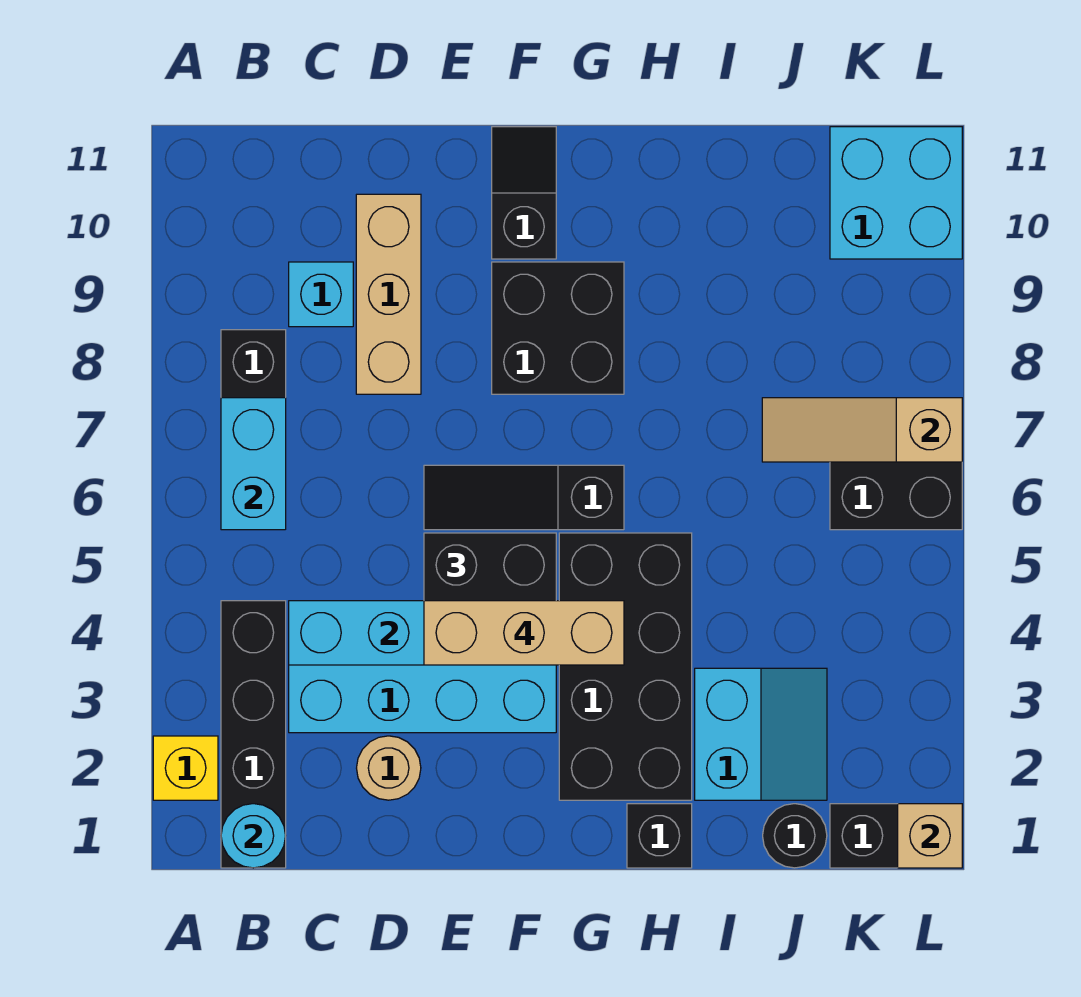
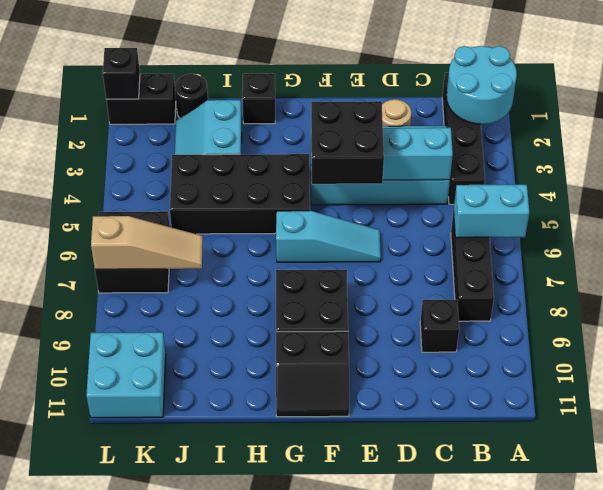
yellow brick A2 level 1 -> none
cyan round brick B1 level 2 -> cyan round brick A1:B2 level 2
cyan brick B6:B7 level 2 -> cyan brick A6:B6 level 2
cyan brick C9 level 1 -> black brick C9 level 1
tan brick D8:D10 level 1 -> none
tan brick E4:G4 level 4 -> none
black slope E6:G6 level 1 top G -> cyan slope E6:G6 level 1 top G
black slope F10:F11 level 1 top 10 -> black slope F10:G11 level 1 top 10
black brick G2:H5 level 1 -> black brick G4:J5 level 1
tan brick L1 level 2 -> black brick L1 level 2

